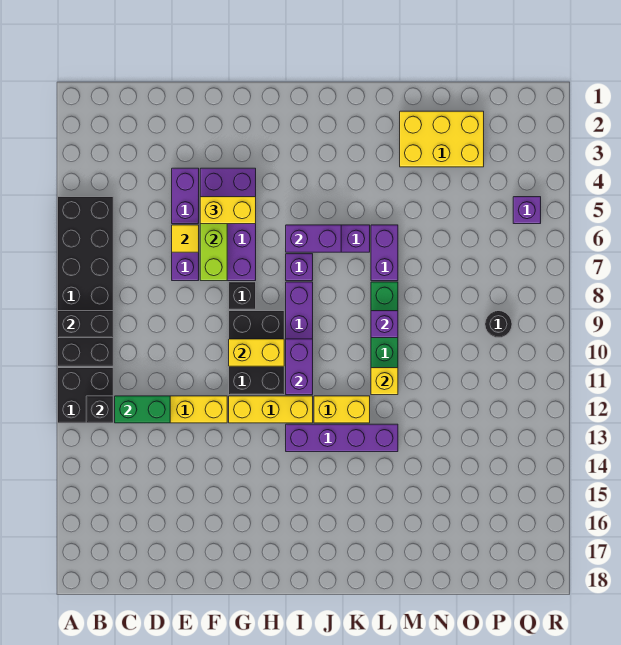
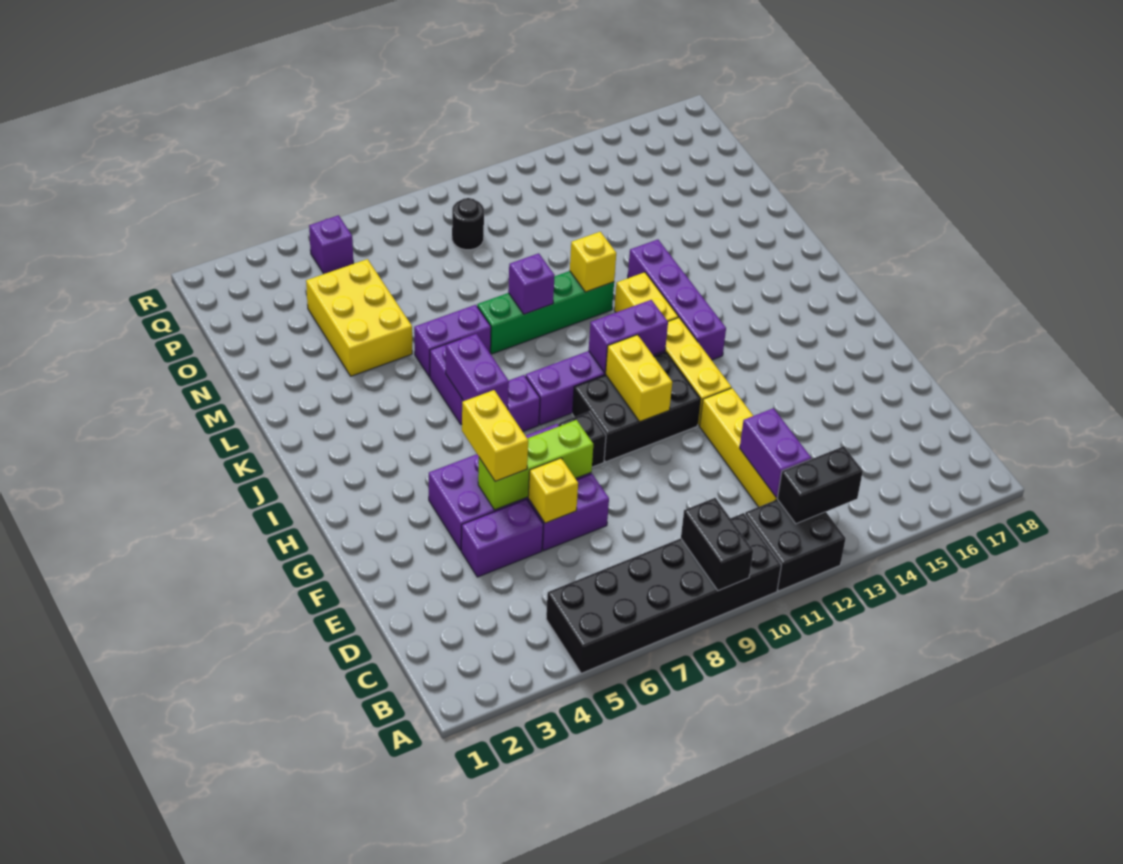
black brick B12 level 2 -> black brick B12:B13 level 2
green brick C12:D12 level 2 -> purple brick C12:D12 level 2
yellow tile E6 level 2 -> yellow brick E6 level 2
yellow brick M2:O3 level 1 -> yellow brick M4:O5 level 1

